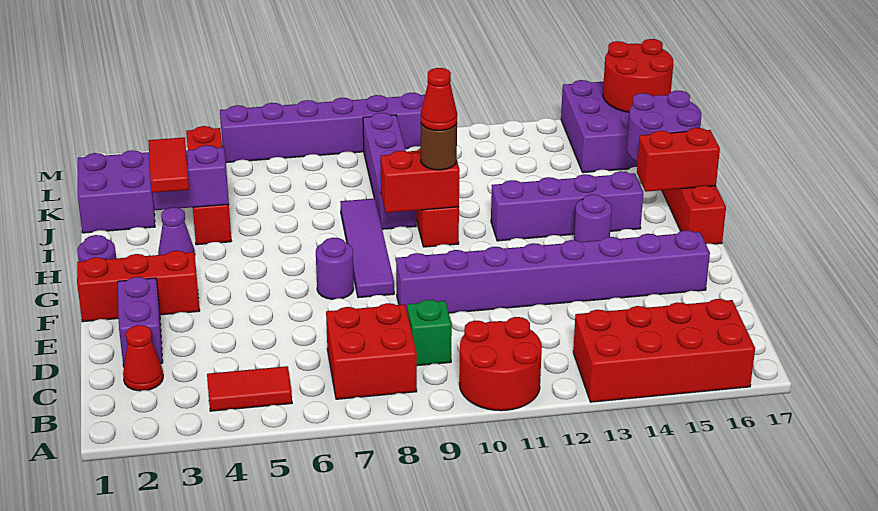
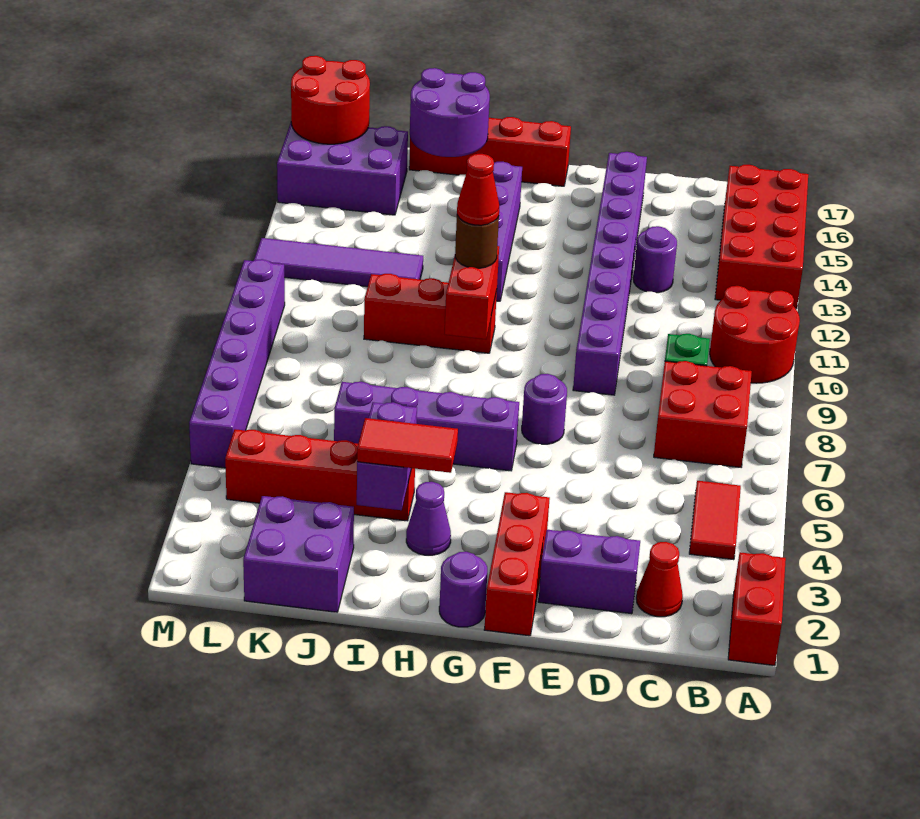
purple tile F8:I8 level 1 -> purple tile J12:M12 level 1
purple round brick G14 level 1 -> purple round brick D13 level 1
red brick H16:H17 level 2 -> red brick A1:A2 level 1
purple brick I9:L9 level 1 -> purple brick G6:J6 level 1

